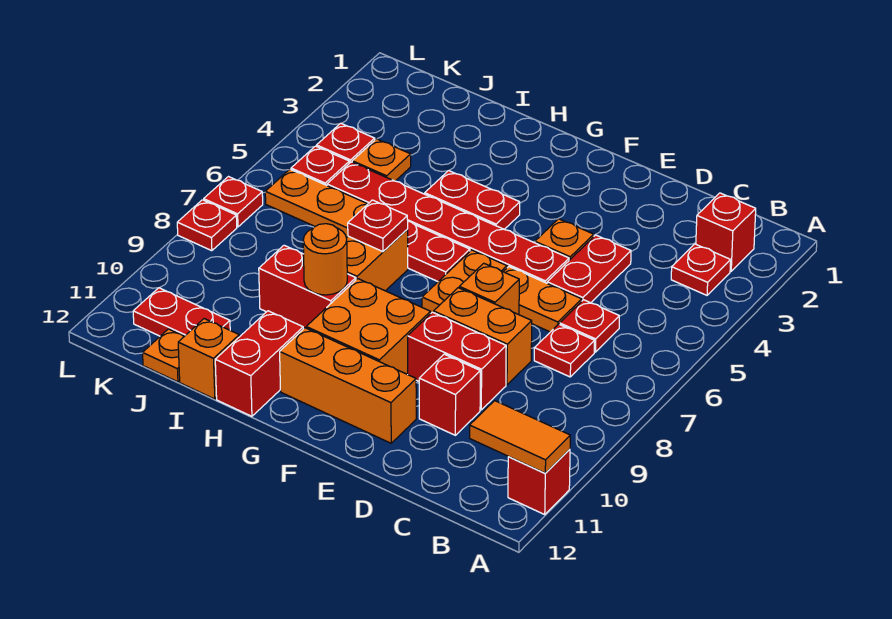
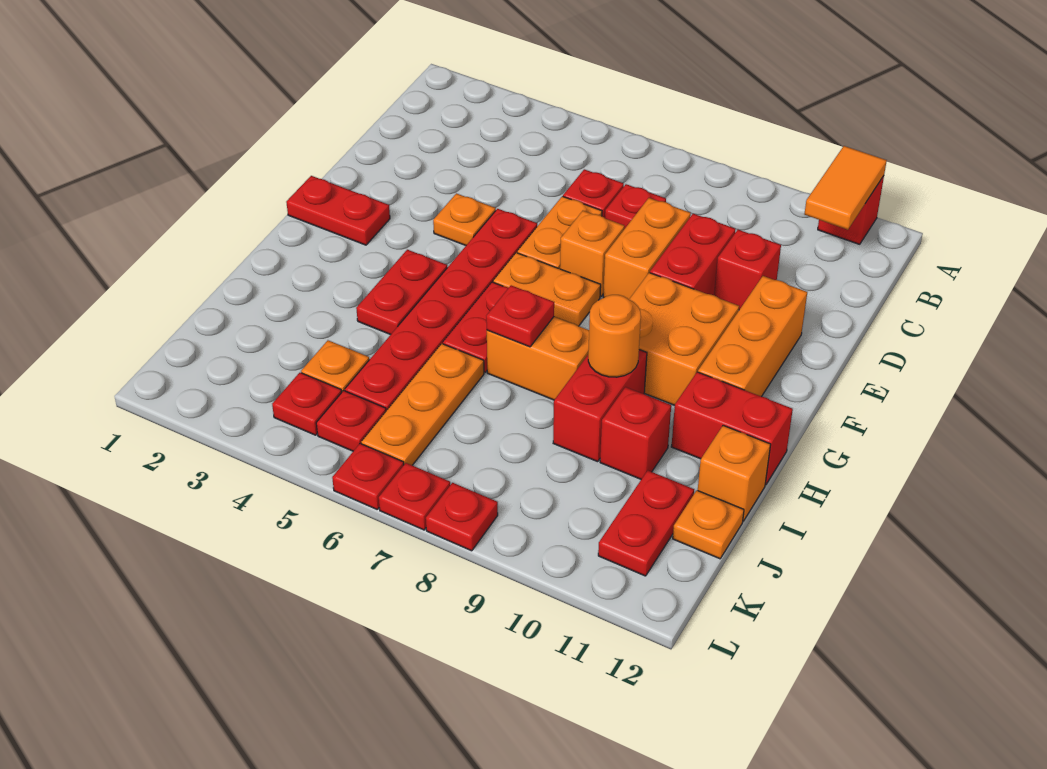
red brick B2 level 1 -> red brick I10 level 1
red plate B3 level 1 -> red plate L6 level 1
red plate D4:D5 level 1 -> red plate F1:F2 level 1

